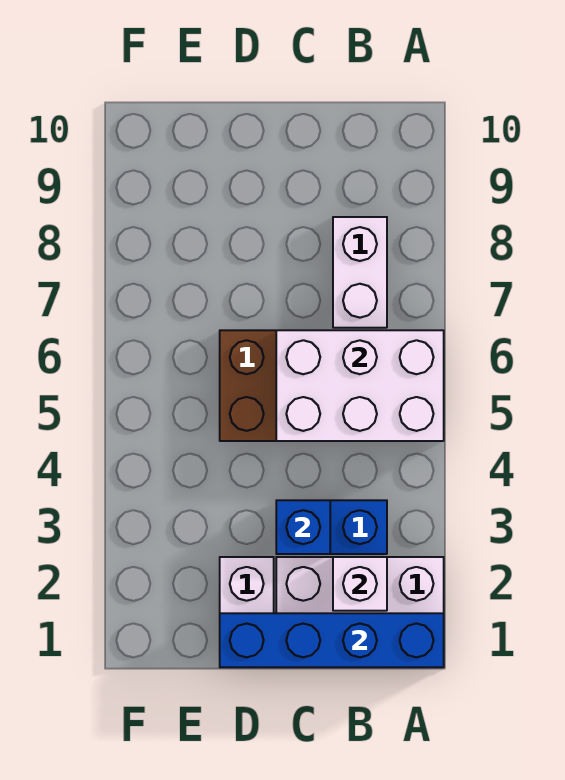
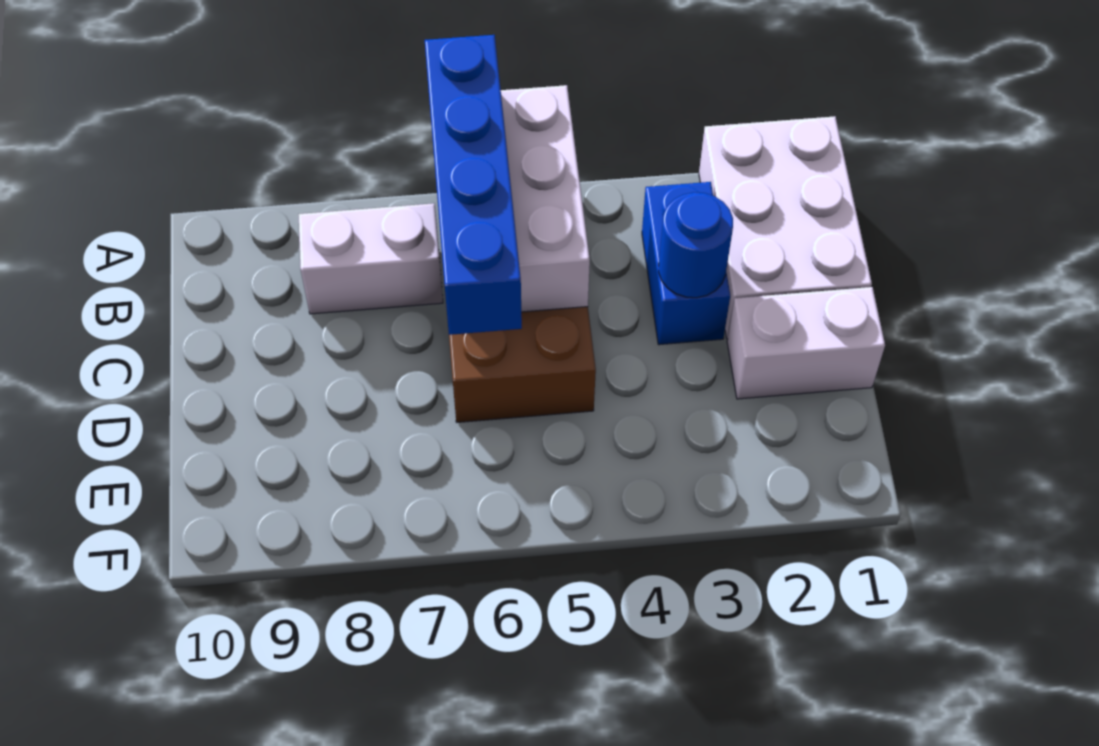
blue brick A1:D1 level 2 -> blue brick A6:D6 level 3
white brick B2 level 2 -> none
blue brick C3 level 2 -> blue round brick C3 level 2

